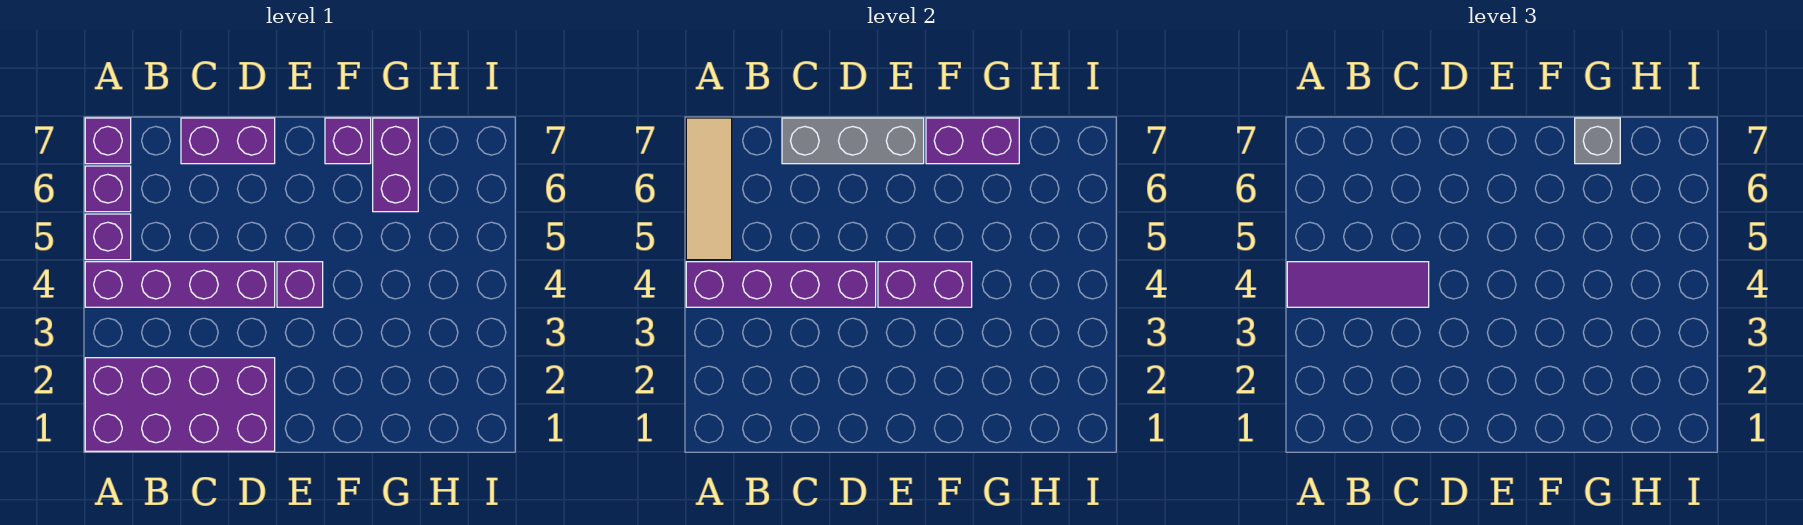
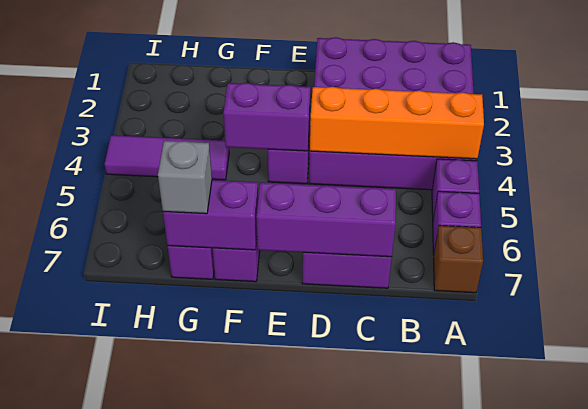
purple brick A4:D4 level 2 -> orange brick A4:D4 level 2
purple tile A4:C4 level 3 -> purple tile G4:I4 level 1
tan tile A5:A7 level 2 -> none
purple brick A7 level 1 -> brown brick A7 level 1
grey brick C7:E7 level 2 -> purple brick C7:E7 level 2

